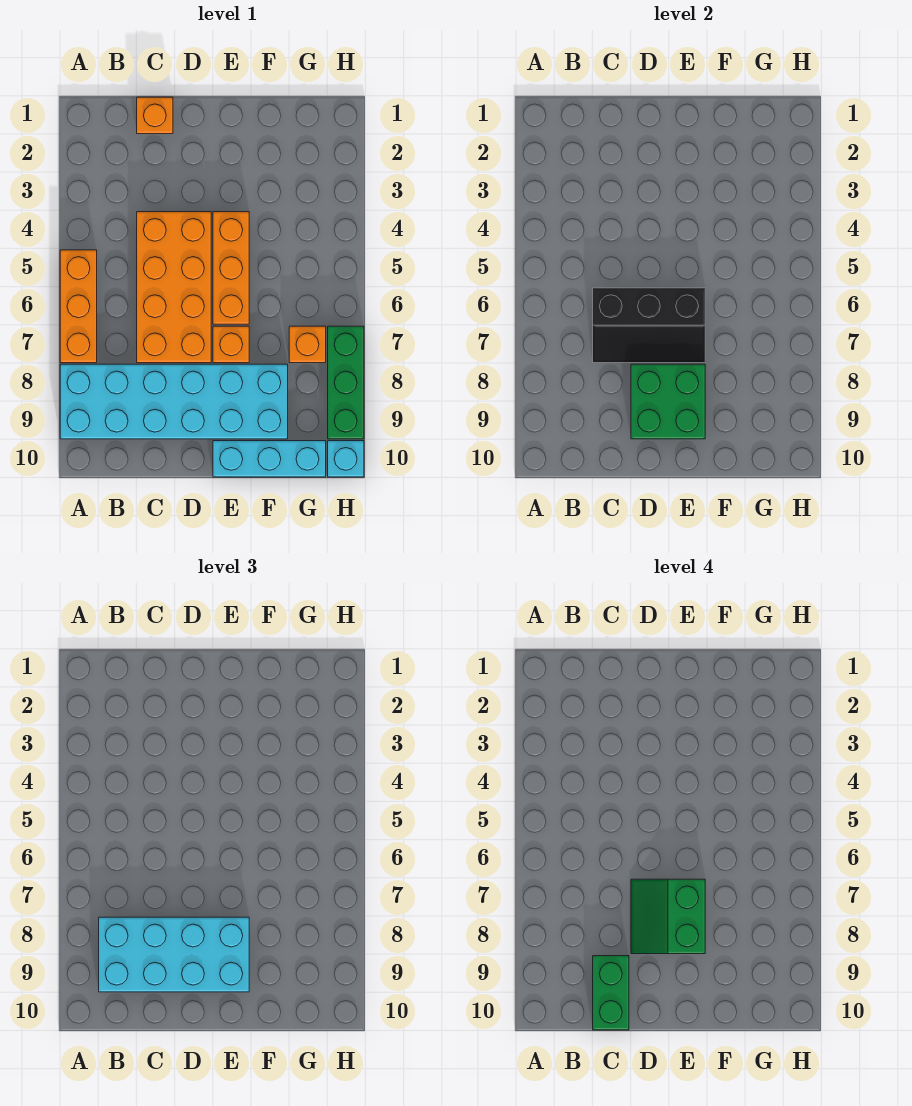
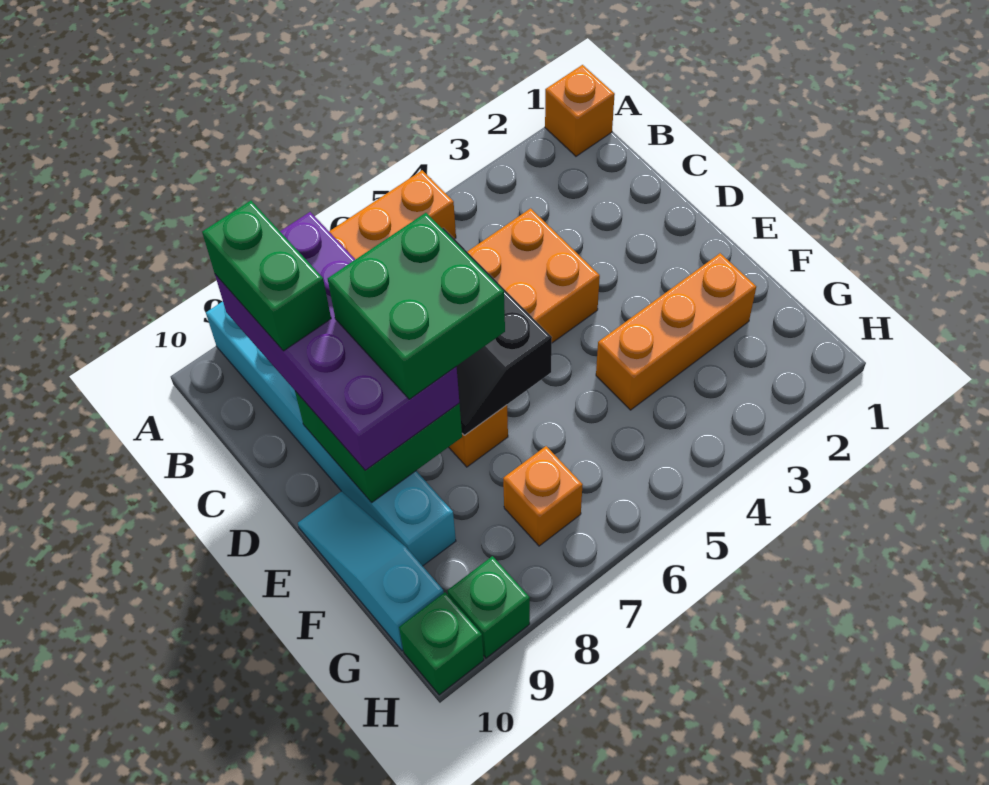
cyan brick A8:F9 level 1 -> cyan brick A9:F9 level 1
cyan brick B8:E9 level 3 -> purple brick B8:E9 level 3
orange brick C1 level 1 -> orange brick A1 level 1
green brick C9:C10 level 4 -> green brick B9:C9 level 4
green slope D7:E8 level 4 top E -> green brick D7:E8 level 4
orange brick E4:E6 level 1 -> orange brick F2:F4 level 1
cyan brick E10:G10 level 1 -> cyan slope E10:G10 level 1 top G
green brick H7:H9 level 1 -> green brick H9 level 1
cyan brick H10 level 1 -> green brick H10 level 1

